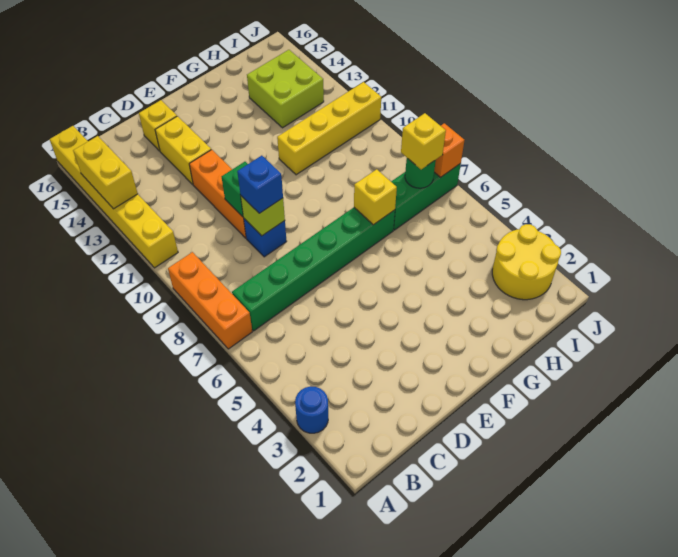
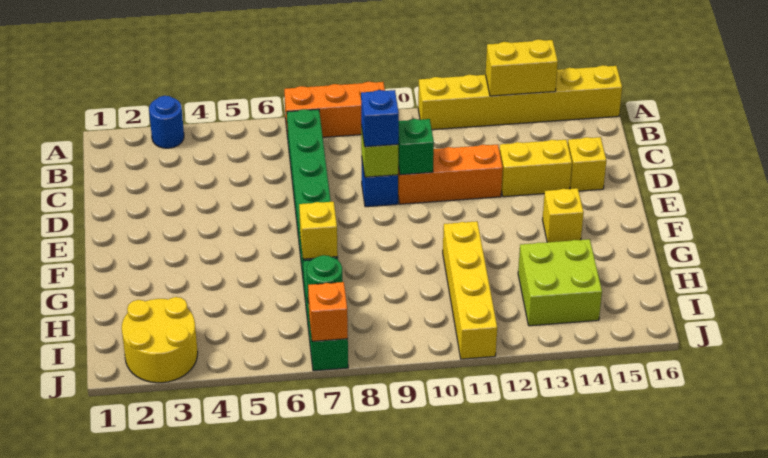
yellow brick I7 level 3 -> yellow brick F14 level 1

